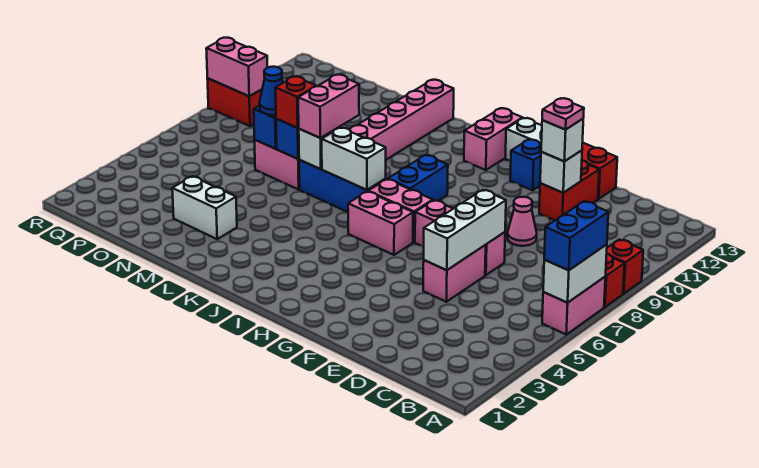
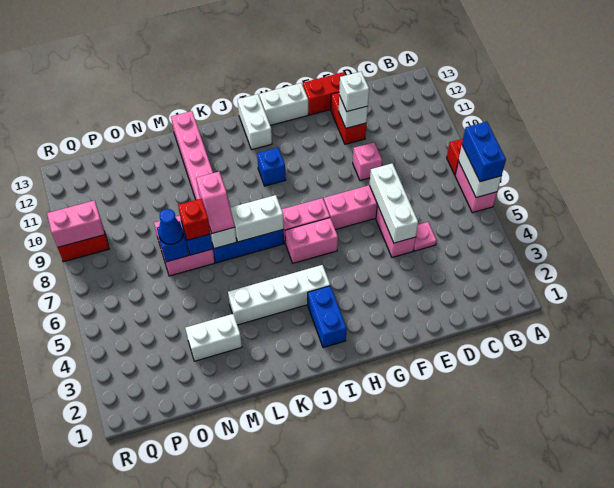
red brick A9 level 1 -> none
pink cone E9 level 1 -> pink brick E9 level 1
pink plate E11 level 4 -> pink plate D5 level 1
blue brick G12 level 1 -> blue brick I10 level 1
none -> white brick I4:L4 level 1
blue brick I8:I9 level 1 -> blue brick I2:I3 level 1
pink brick I12:I13 level 1 -> white brick I12:I13 level 1
pink brick L7:L8 level 3 -> pink slope L7:L8 level 3 top 8

